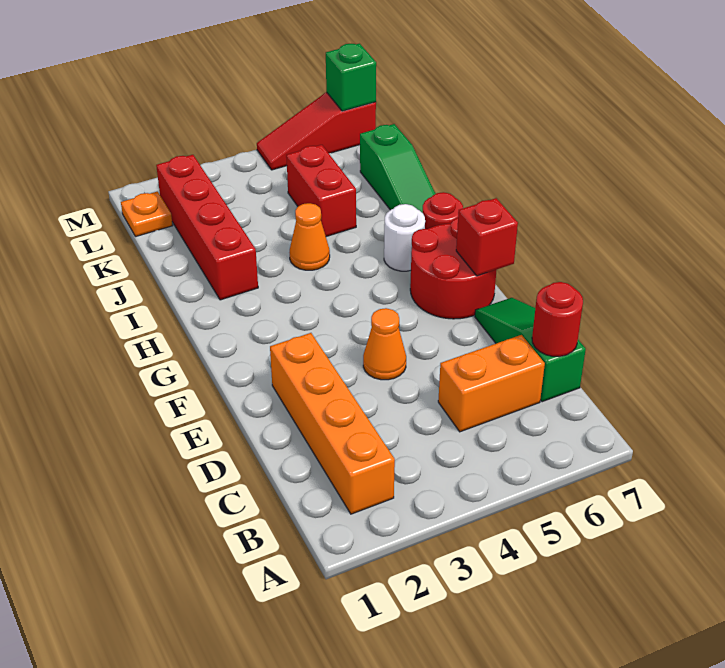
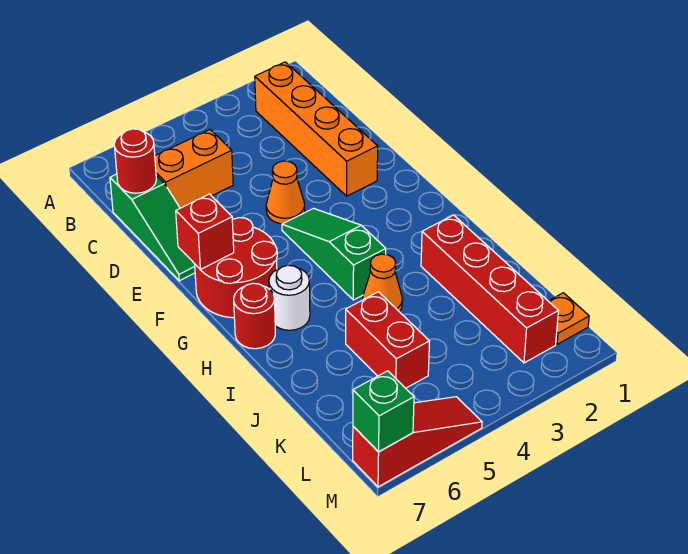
green slope I7:K7 level 1 top K -> green slope F4:H4 level 1 top H

